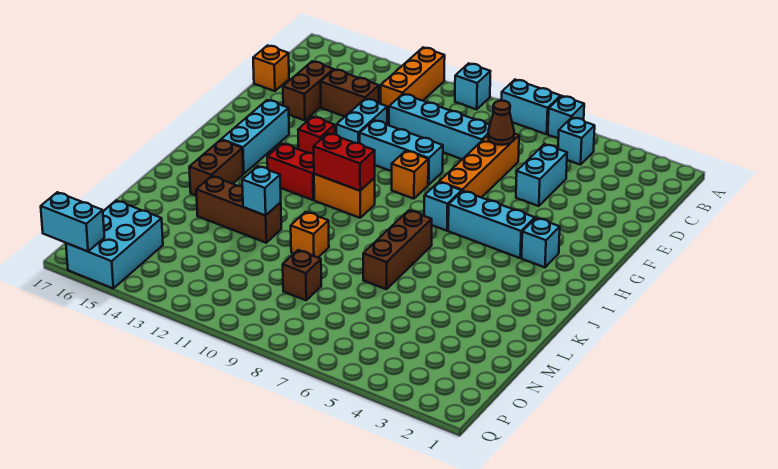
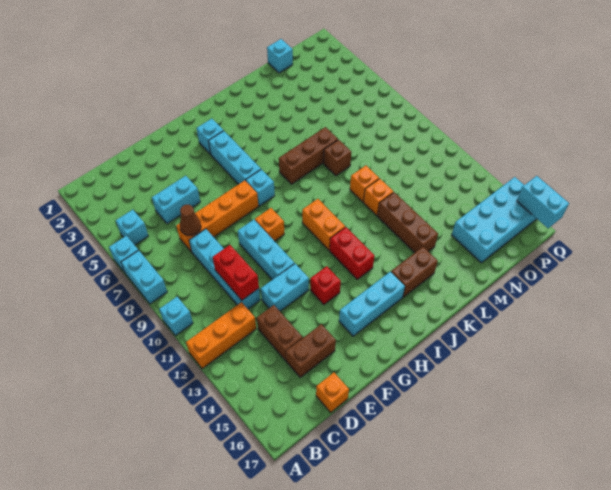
red brick I10:I11 level 2 -> red brick D10:D11 level 2
none -> orange brick L11 level 1
cyan brick L12 level 2 -> cyan brick N1 level 1
brown brick N9 level 1 -> brown brick L8 level 1
cyan brick O15:Q16 level 1 -> cyan brick N15:Q16 level 1

